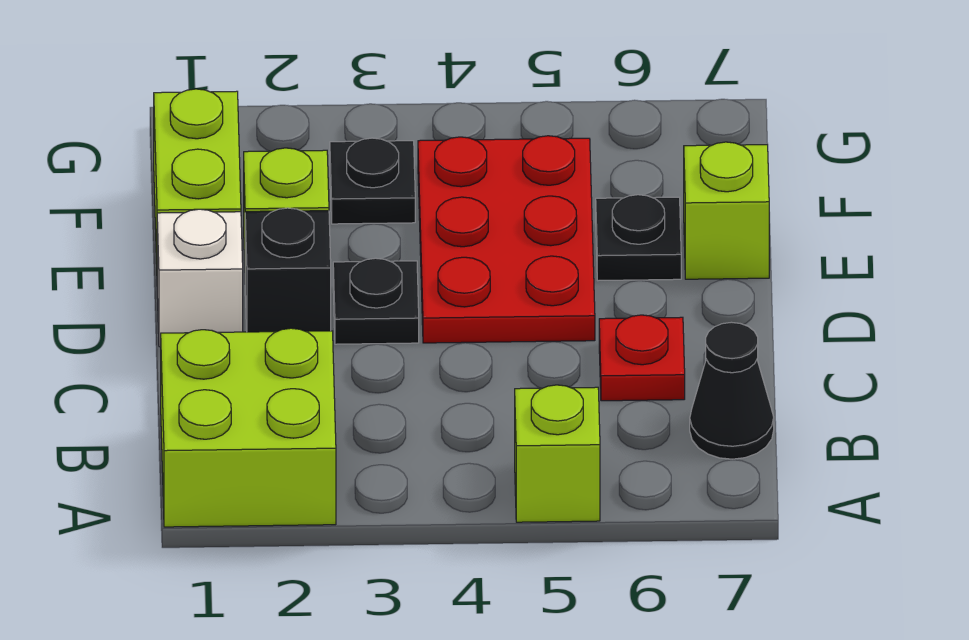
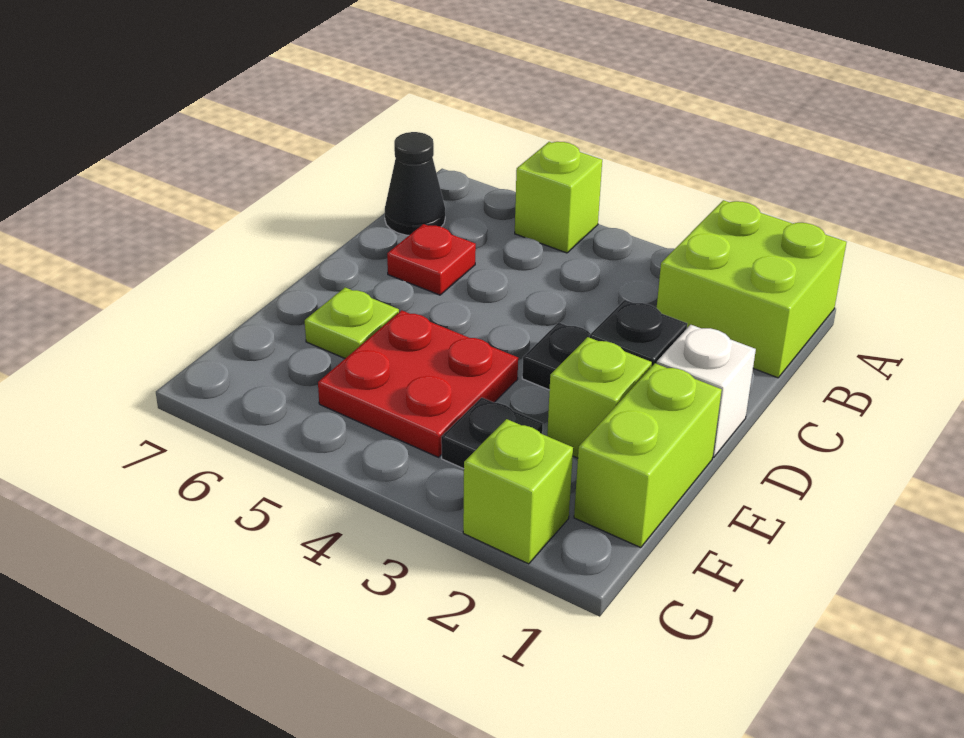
red plate D4:F5 level 1 -> red plate E4:F5 level 1
black plate E6 level 1 -> lime plate E6 level 1
lime brick E7 level 1 -> lime brick G2 level 1

